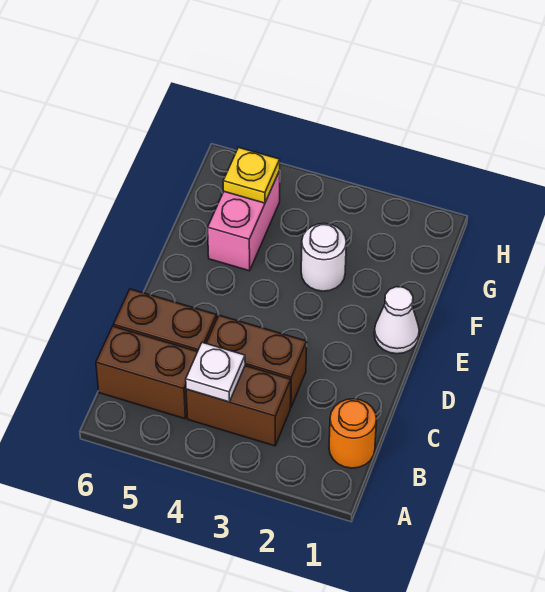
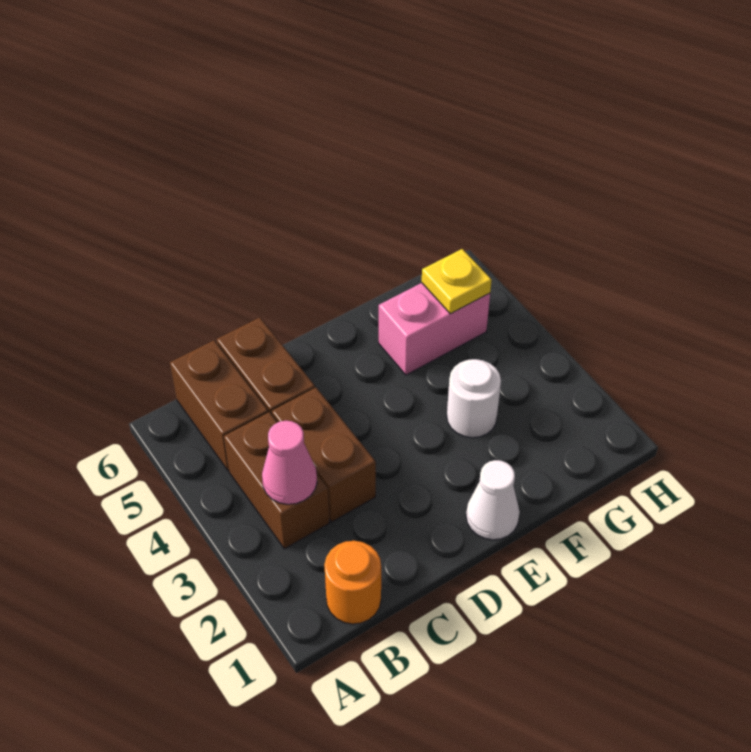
none -> pink cone B3 level 2
white plate B4 level 2 -> none

